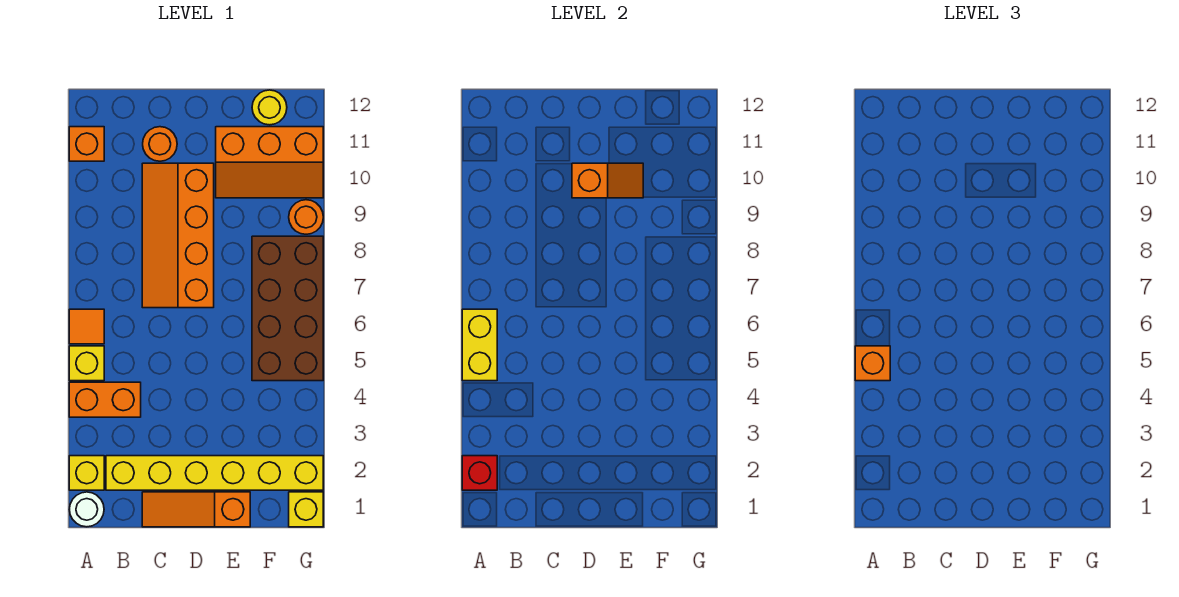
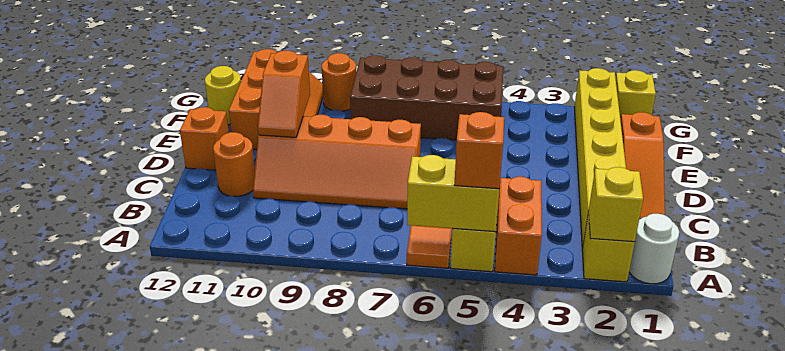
red brick A2 level 2 -> yellow brick A2 level 2
orange brick A11 level 1 -> orange brick D12 level 1
orange slope D10:E10 level 2 top D -> orange slope D10:E10 level 2 top E

